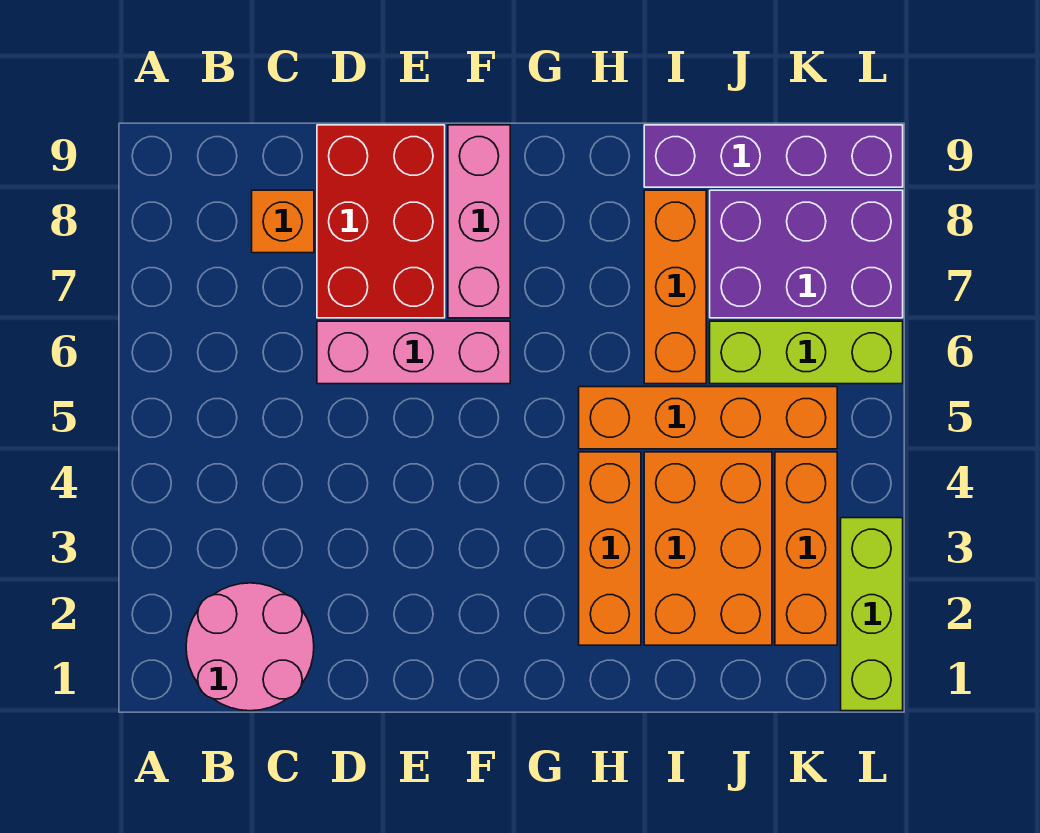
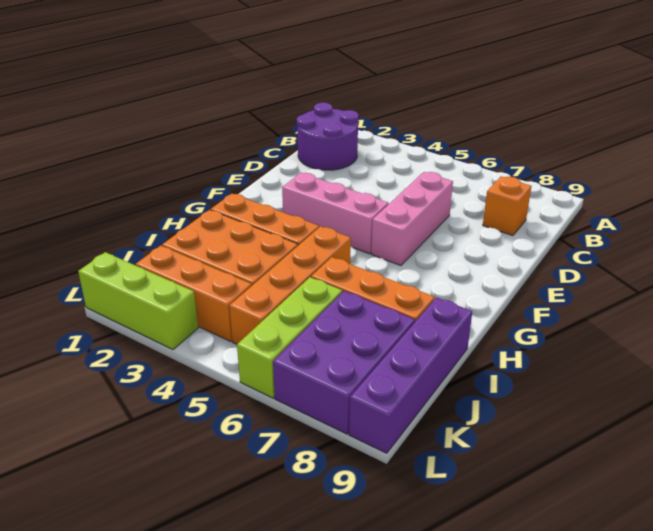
pink round brick B1:C2 level 1 -> purple round brick B1:C2 level 1
red brick D7:E9 level 1 -> none
pink brick F7:F9 level 1 -> pink brick F3:F5 level 1

